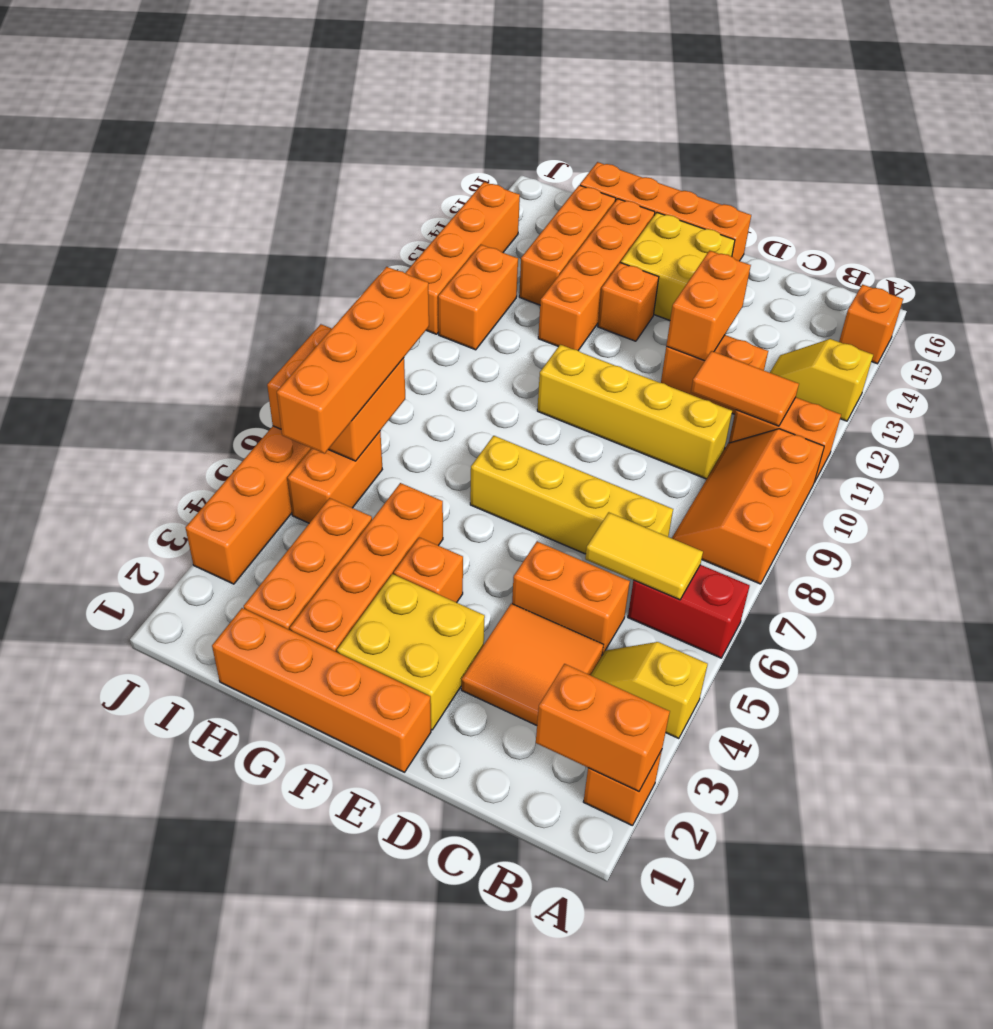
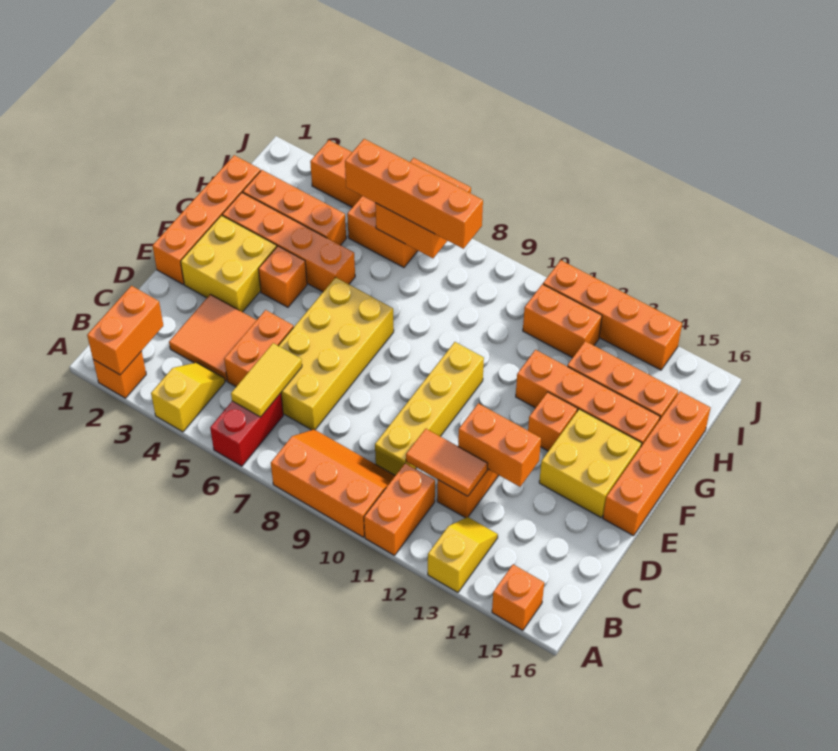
orange tile B11:C11 level 2 -> orange tile C11:C12 level 2
yellow brick C7:F7 level 1 -> yellow brick C6:F7 level 1

